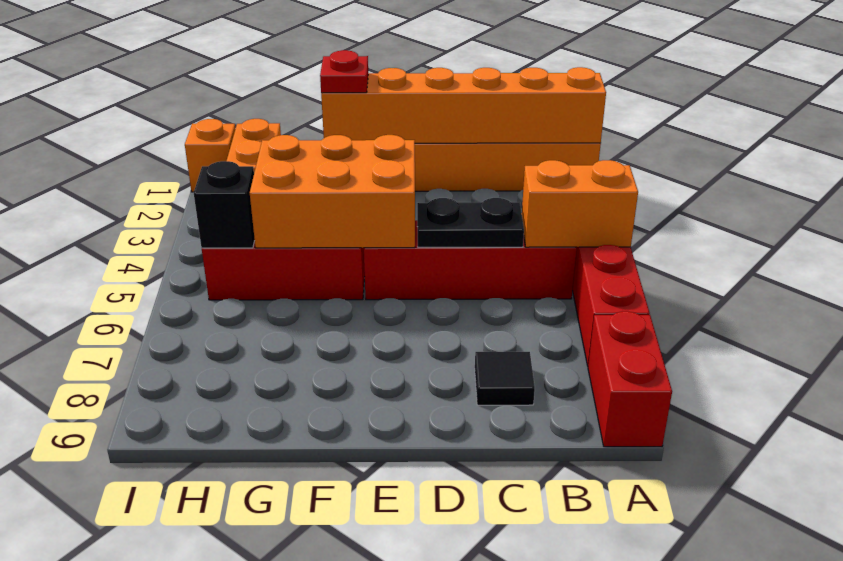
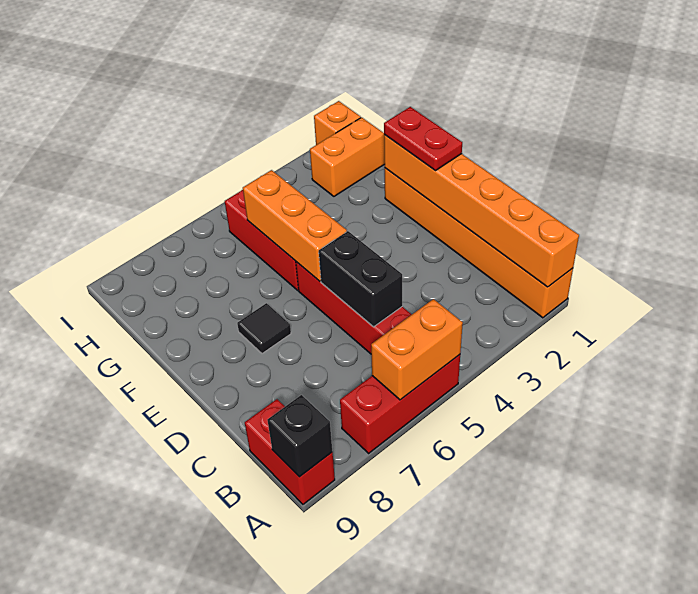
orange brick A5:B5 level 2 -> orange brick A5:A6 level 2
red brick A8:A9 level 1 -> red brick A9:B9 level 1
black plate C5:D5 level 2 -> black brick C5:D5 level 2
black tile C8 level 1 -> black tile E7 level 1
orange brick E4:G5 level 2 -> orange brick E5:G5 level 2
red plate F1 level 3 -> red plate E1:F1 level 3
black brick H5 level 2 -> black brick A9 level 2

